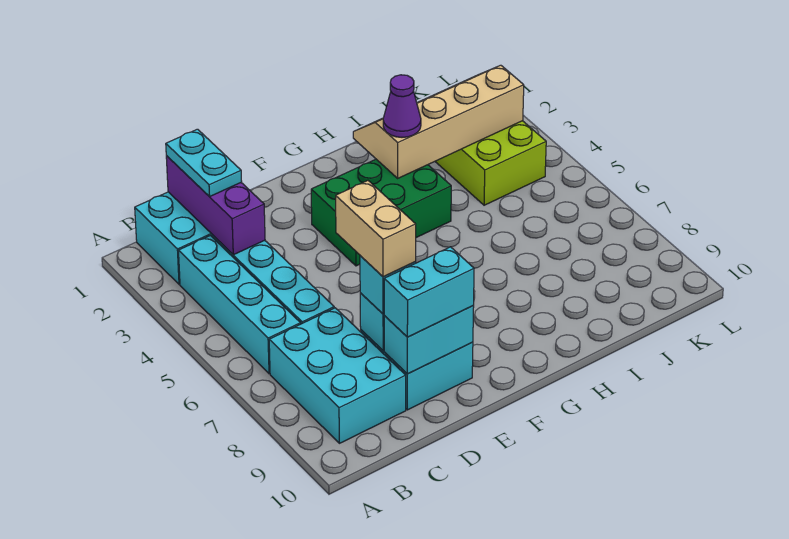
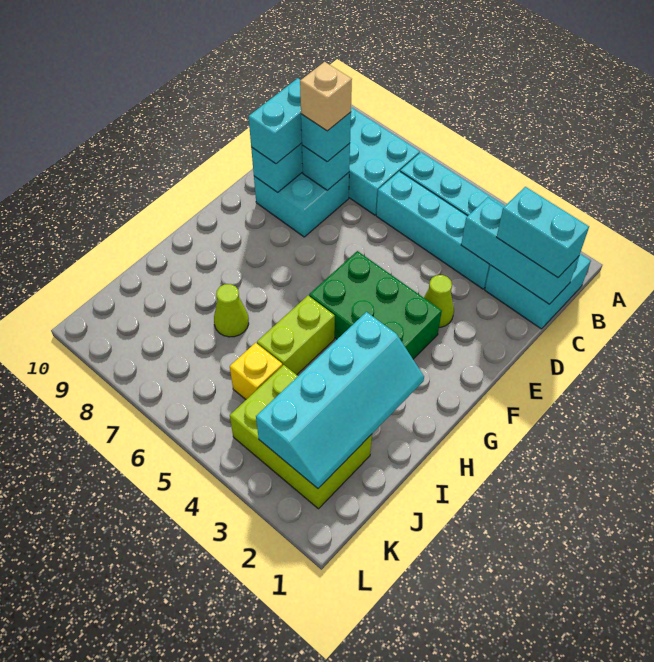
purple brick C1:C3 level 2 -> cyan brick C1:C3 level 2
cyan plate C1:C2 level 3 -> cyan brick C1:C2 level 3
tan brick D7:D8 level 4 -> tan brick D8 level 4
none -> lime cone E3 level 1
green brick F3:H4 level 1 -> green brick F3:G5 level 1
tan slope H2:K3 level 2 top 3 -> cyan slope H2:K3 level 2 top 3
purple cone H3 level 3 -> none
none -> lime brick H5:I5 level 1
none -> lime cone I7 level 1
none -> yellow brick J5 level 1

